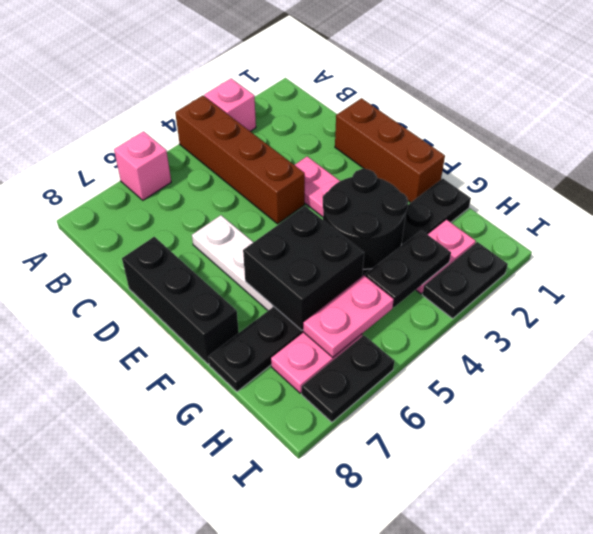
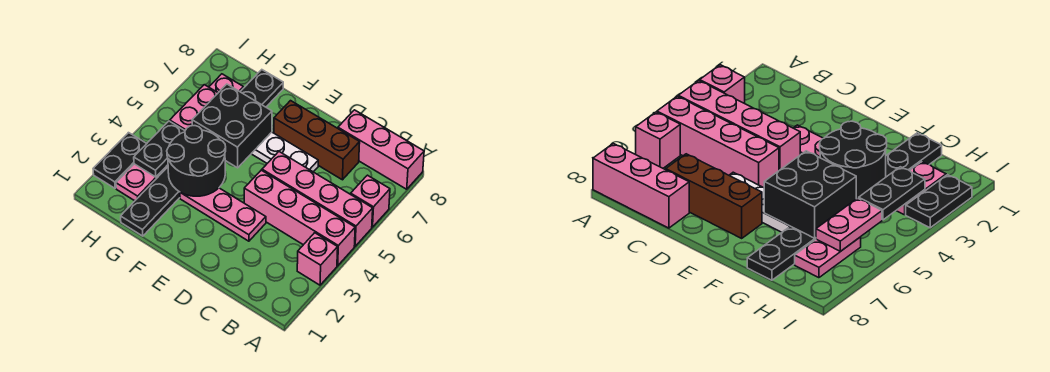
brown brick A4:D4 level 1 -> pink brick A4:D4 level 1
none -> pink brick A5:D5 level 1
none -> pink brick A8:C8 level 1
brown brick D1:F1 level 1 -> brown brick C7:E7 level 1
black brick D8:F8 level 1 -> none
black plate I6:I7 level 1 -> none

